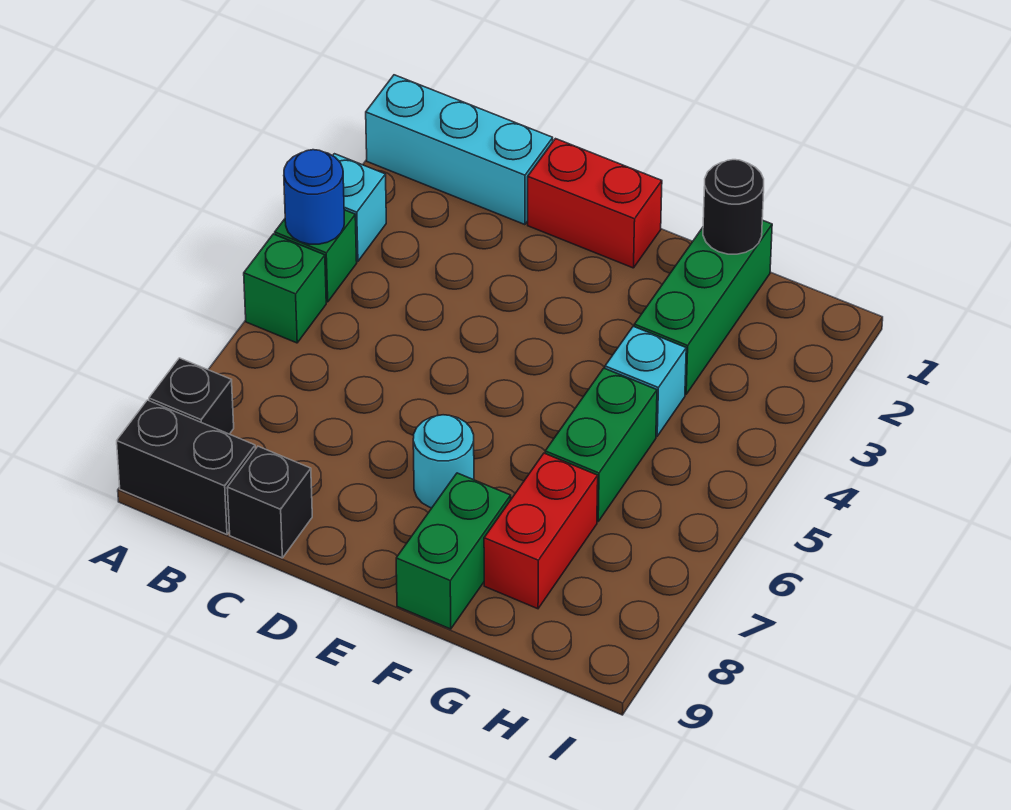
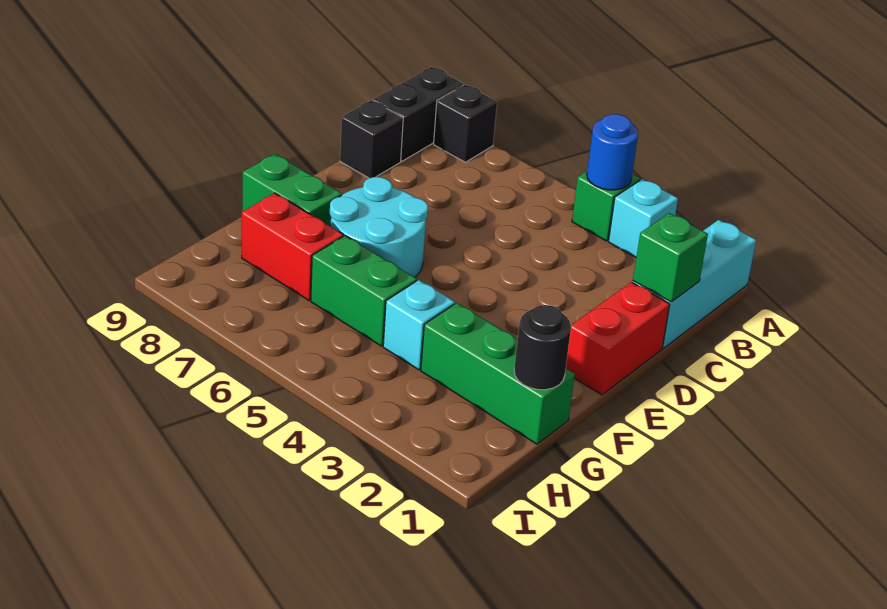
green brick A5 level 1 -> green brick C1 level 2
cyan round brick E7 level 1 -> cyan round brick E6:F7 level 1

